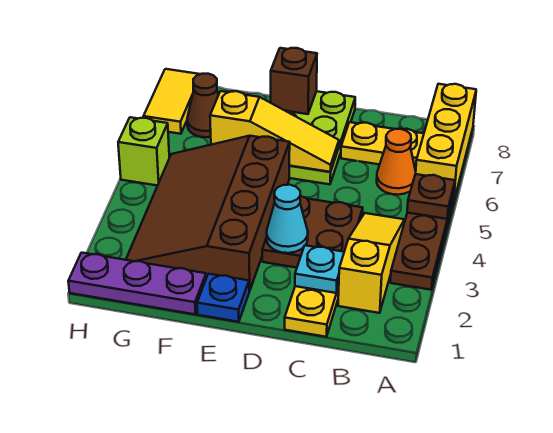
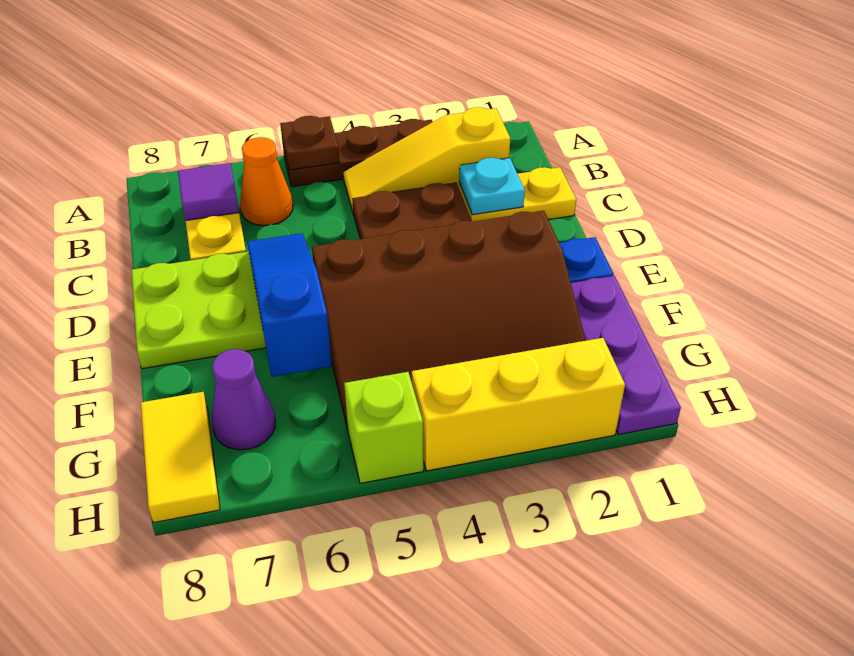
yellow brick A6:A8 level 1 -> yellow brick H2:H4 level 1
none -> purple tile B7 level 2
cyan cone D3 level 2 -> none
yellow slope D6:F6 level 2 top F -> blue slope D6:F6 level 2 top F
brown brick E8 level 2 -> none
brown cone G7 level 1 -> purple cone G7 level 1
yellow tile H7:H8 level 1 -> yellow tile G8:H8 level 1

